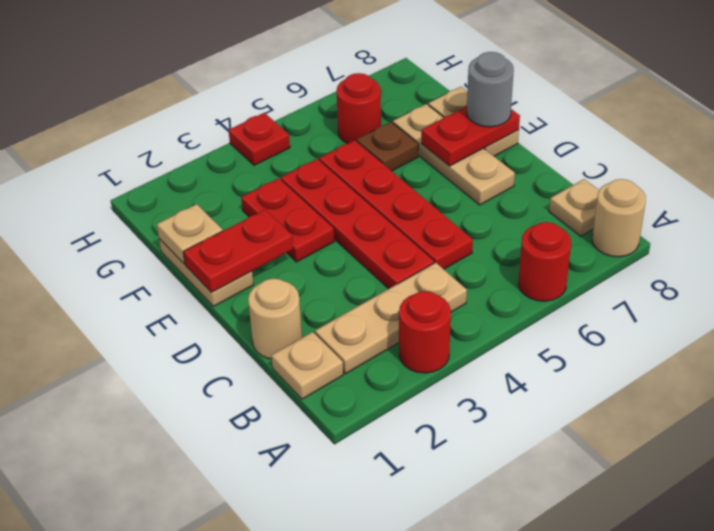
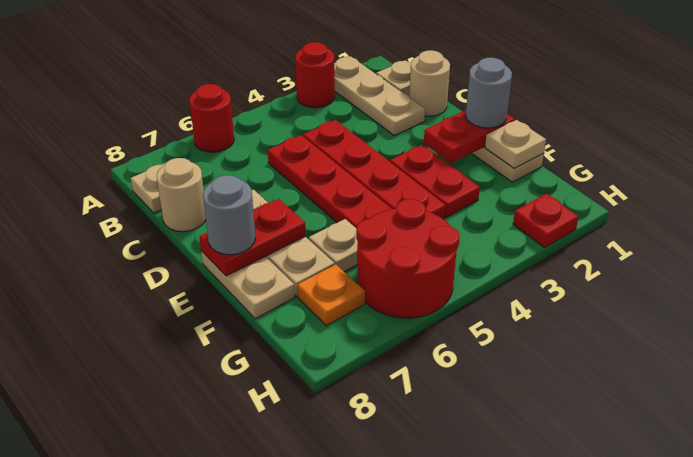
tan round brick A8 level 1 -> tan round brick C8 level 1
tan plate B2:B4 level 1 -> tan plate A2:C2 level 1
none -> grey round brick E1 level 3
brown plate F6 level 1 -> tan plate F6 level 1
red round brick G6 level 1 -> red round brick G5:H6 level 1
none -> orange plate G7 level 1
red plate H4 level 1 -> red plate H2 level 1

